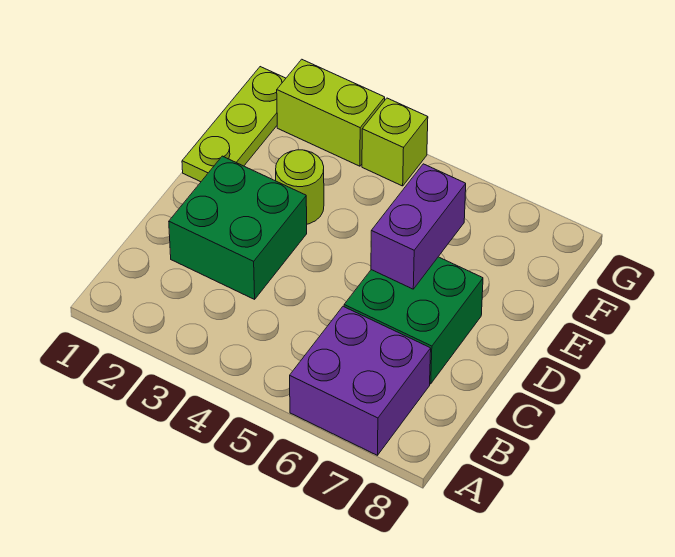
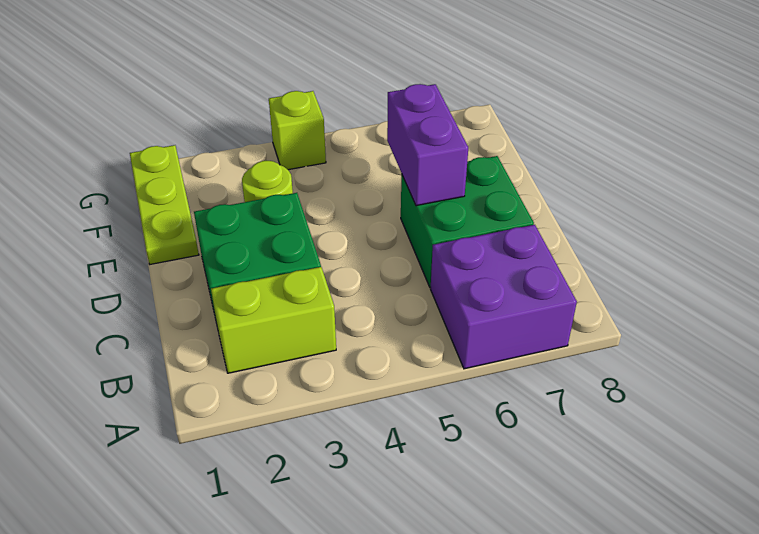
lime brick G2:G3 level 1 -> lime brick B2:B3 level 1

